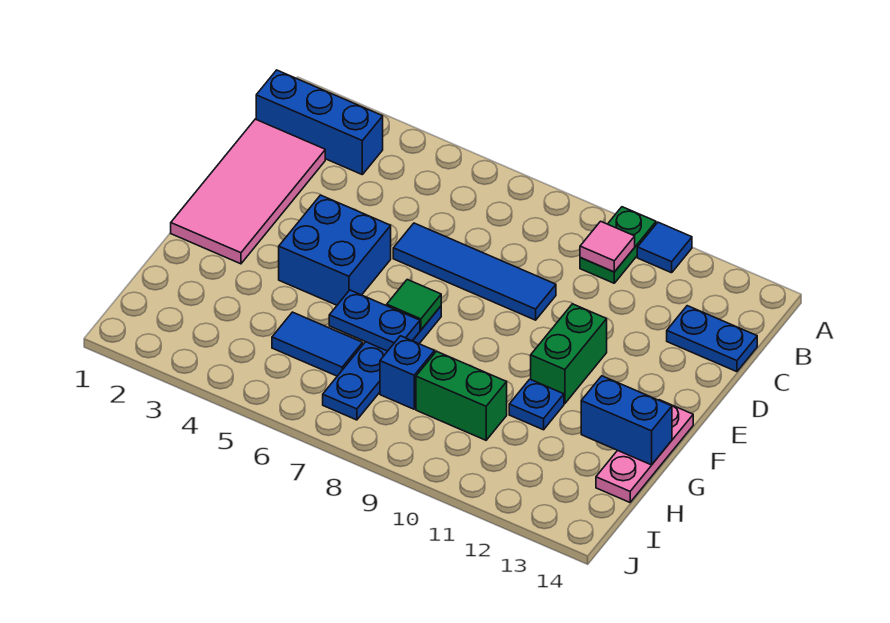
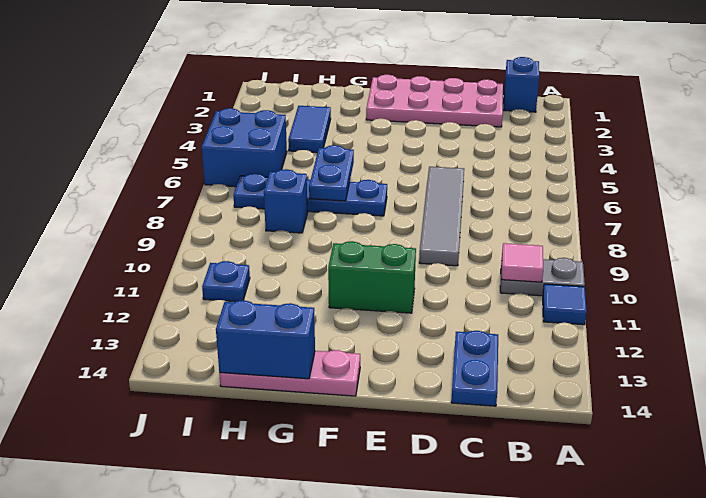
green plate A10:B10 level 1 -> grey plate A10:B10 level 1
blue brick B1:B3 level 1 -> blue brick B1 level 1
pink tile C1:F2 level 1 -> pink plate C1:F2 level 1
blue tile D6:D9 level 1 -> grey tile D6:D9 level 1
blue brick E4:F5 level 1 -> blue brick I5:J6 level 1
green tile F7 level 2 -> none
blue plate G11 level 1 -> blue plate I11 level 1
blue brick G13:G14 level 2 -> blue brick G14:H14 level 2
blue tile H5:H6 level 1 -> blue tile H3:H4 level 1
green brick H9:H10 level 1 -> none

